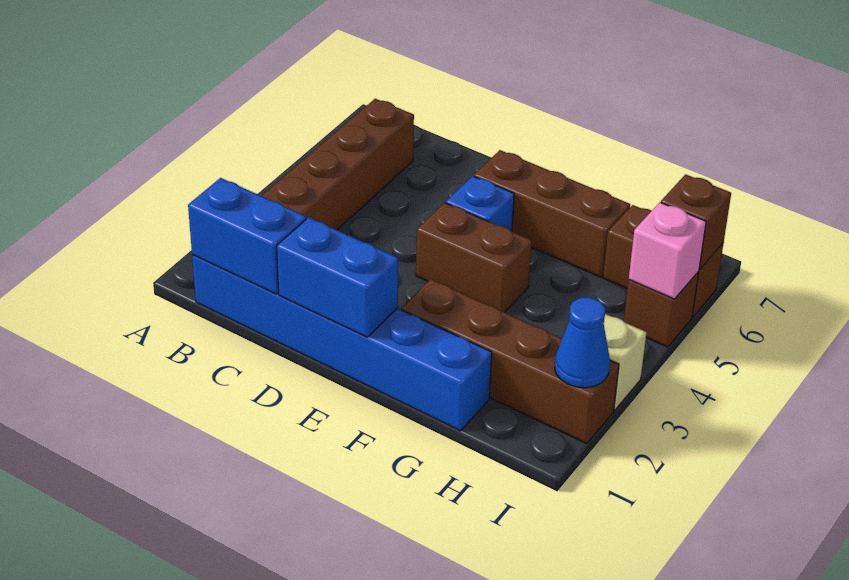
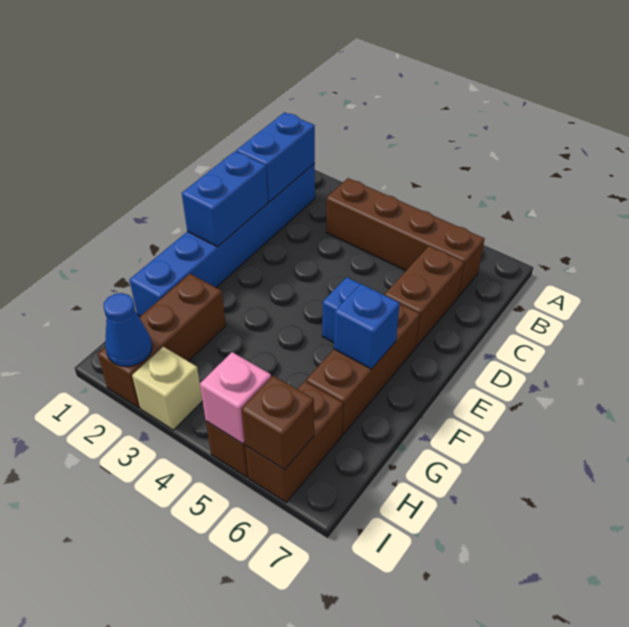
brown brick E4:F4 level 1 -> brown brick C6:D6 level 1
brown brick F2:I2 level 1 -> brown brick G2:I2 level 1
none -> blue brick F6 level 2

